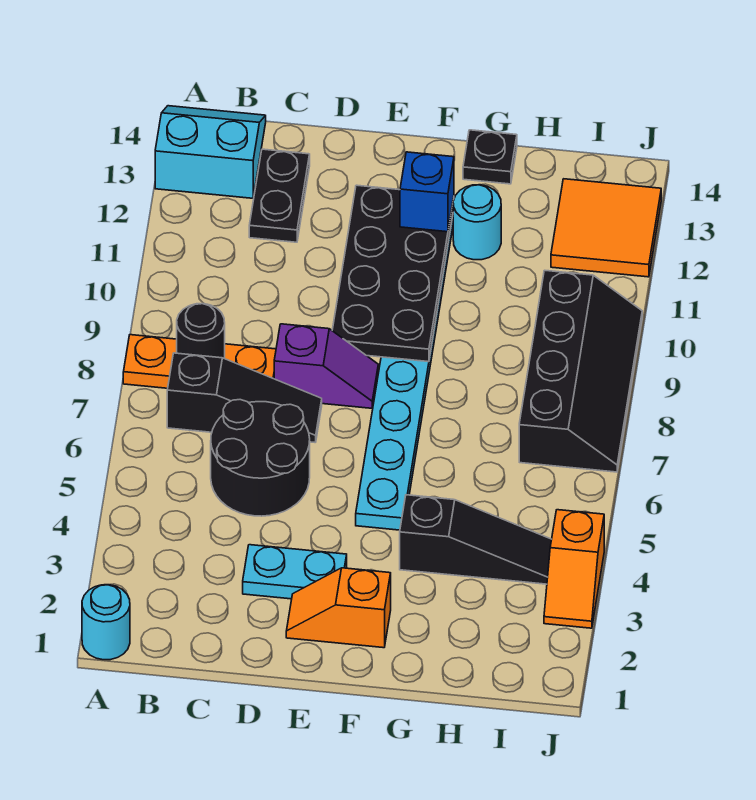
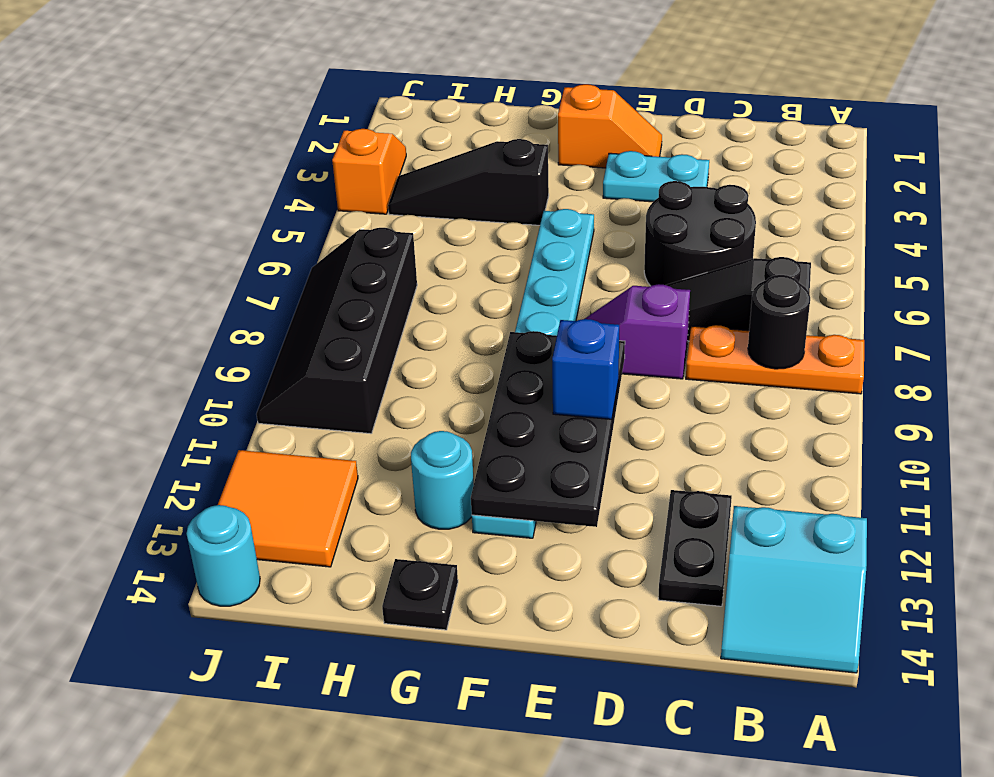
cyan round brick A1 level 1 -> cyan round brick J14 level 1
blue brick F12 level 3 -> blue brick E10 level 3

